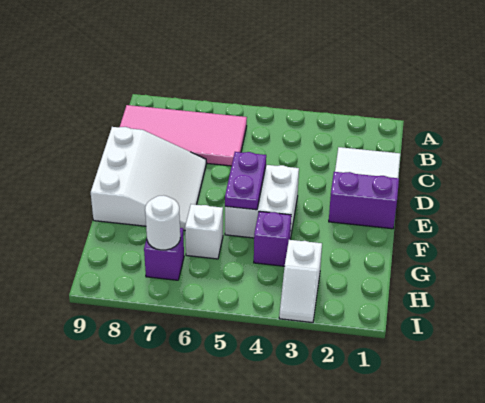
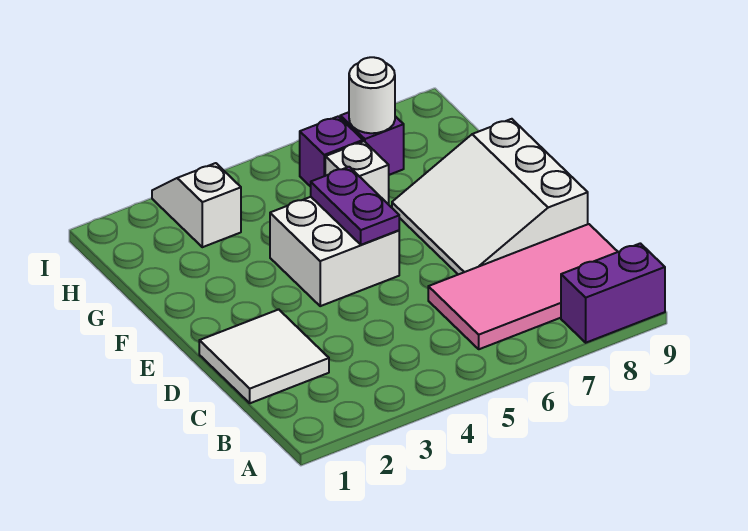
purple brick E1:E2 level 1 -> purple brick A8:A9 level 1
purple brick G4 level 1 -> purple brick H6 level 1

